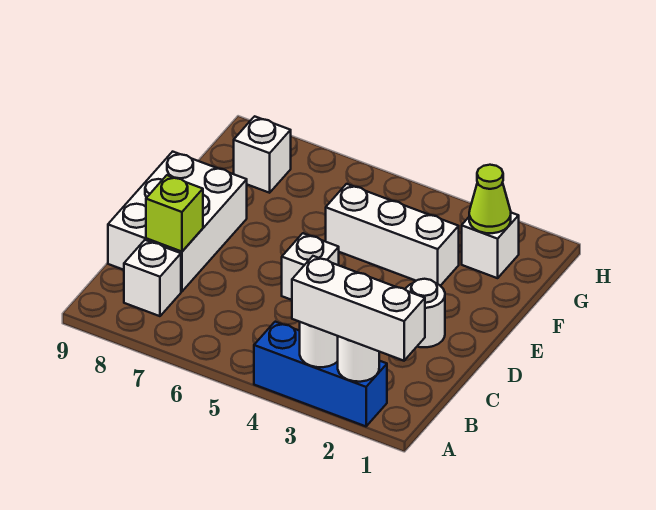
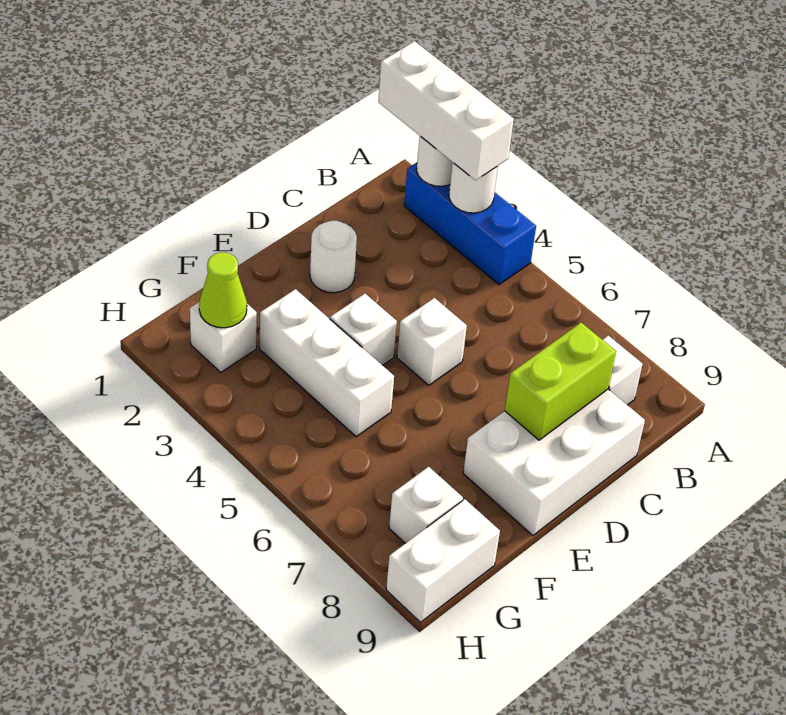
lime brick C8 level 2 -> lime brick C8:D8 level 2
none -> white brick E4 level 1
none -> white brick G9:H9 level 1

